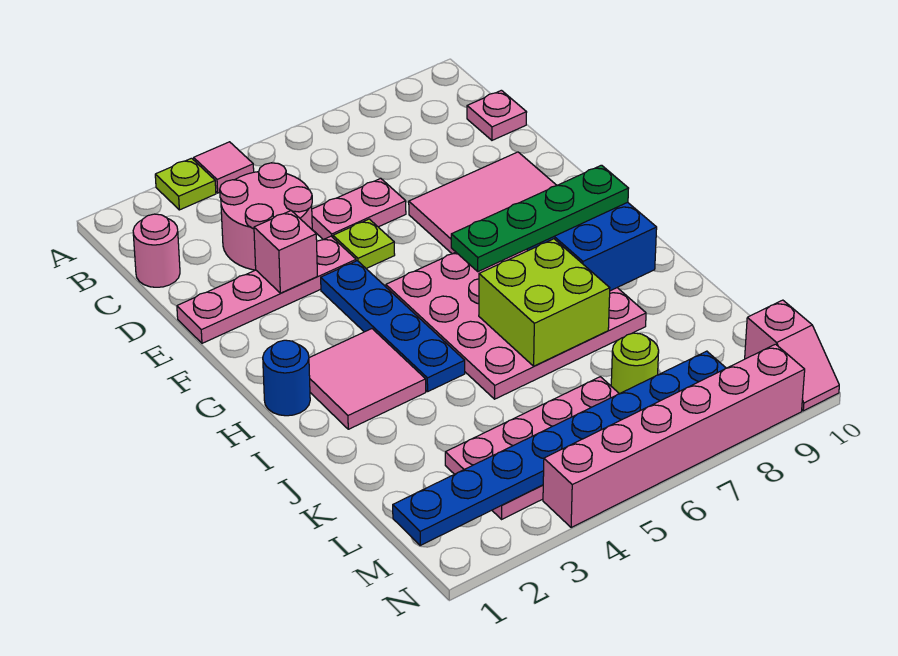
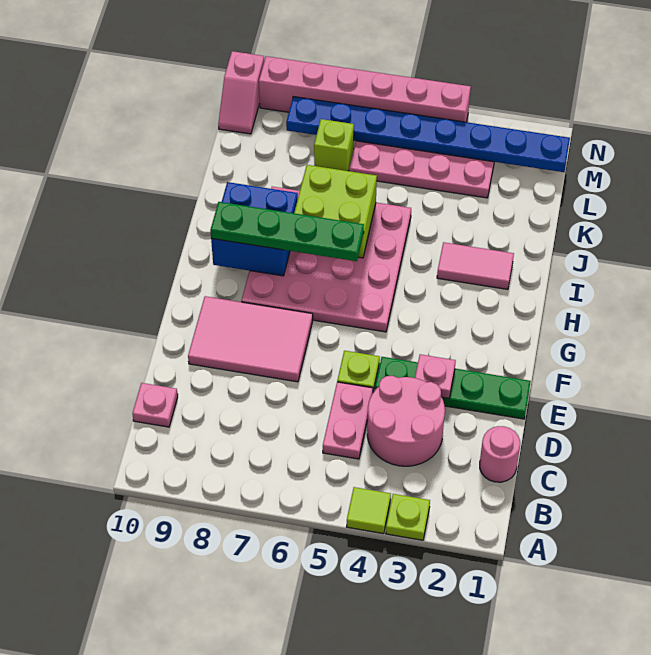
pink tile A4 level 1 -> lime tile A4 level 1
pink plate D5:D6 level 1 -> pink plate C5:D5 level 1
pink plate E1:E4 level 1 -> green plate E1:E4 level 1
pink brick E3 level 2 -> pink plate E3 level 2
blue plate F4:I4 level 1 -> none
blue round brick H1 level 1 -> none
pink tile H2:I3 level 1 -> pink tile I2:I3 level 1
lime round brick L7 level 1 -> lime brick L7 level 1
pink slope M10:N10 level 1 top M -> pink slope M10:N10 level 1 top N

